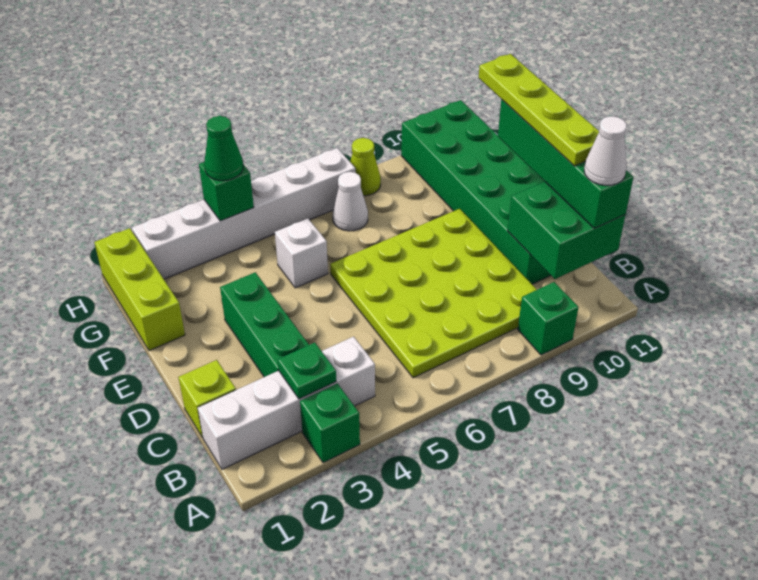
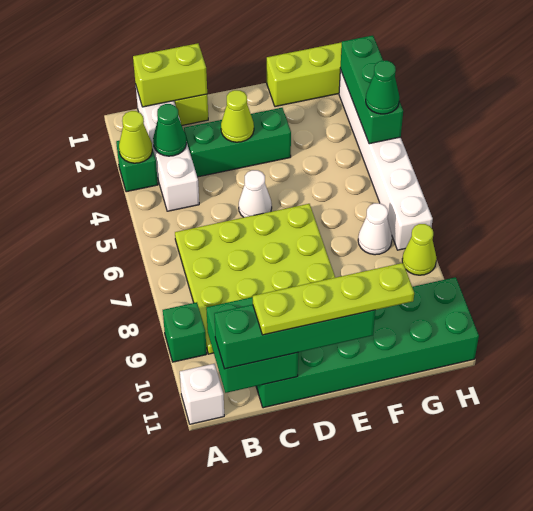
none -> lime cone A3 level 2
none -> lime brick B1:C1 level 2
green plate B3 level 2 -> green cone B3 level 2
white cone B11 level 4 -> white cone D5 level 1
none -> lime cone D3 level 2
white brick F5 level 1 -> white brick A11 level 1
green brick H4 level 2 -> green brick H2:H4 level 2

